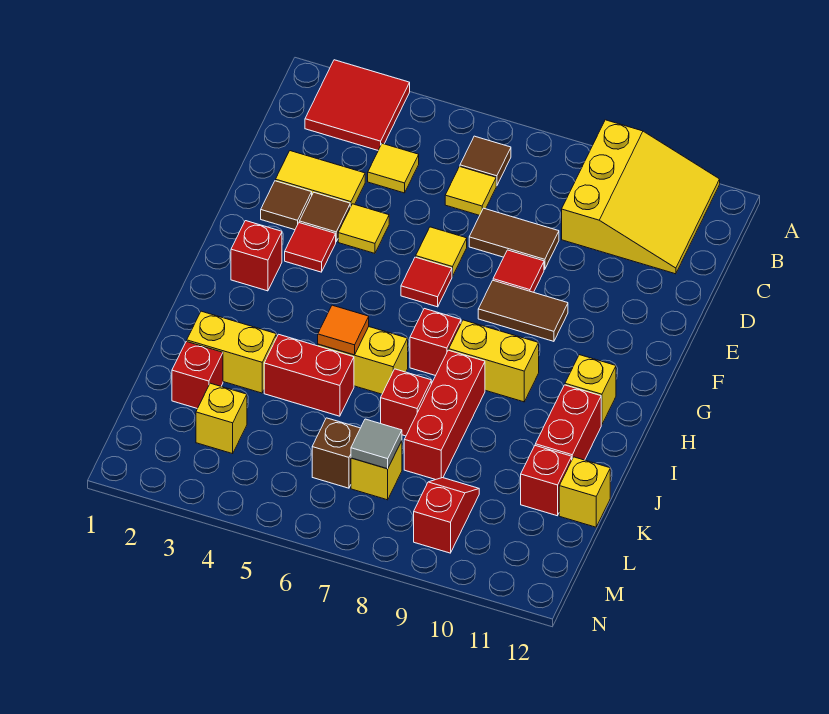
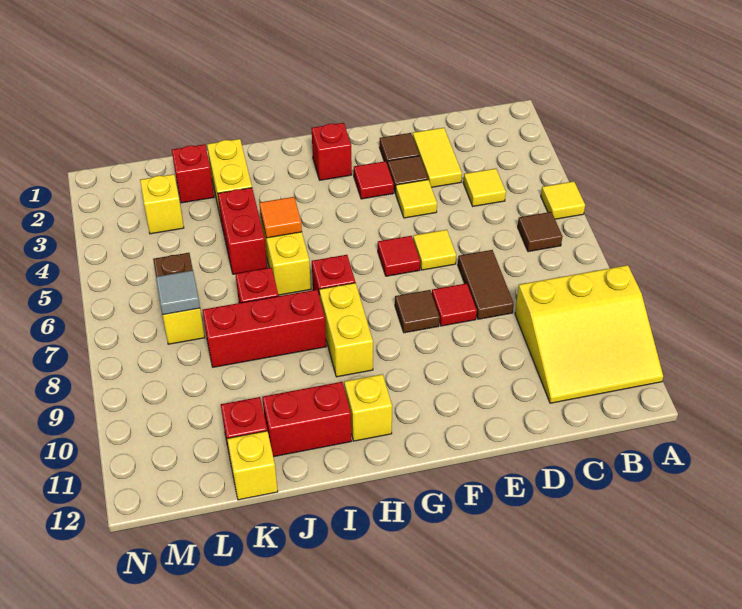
red tile A2:B3 level 1 -> none
yellow tile C6 level 1 -> yellow tile A5 level 1
brown tile F8:F9 level 1 -> brown tile F8 level 1
red slope L9:M9 level 1 top M -> none

